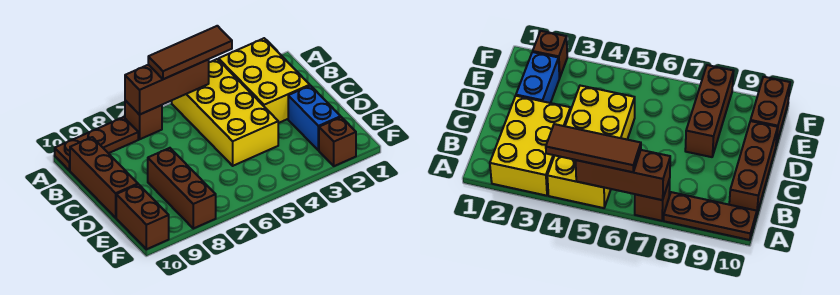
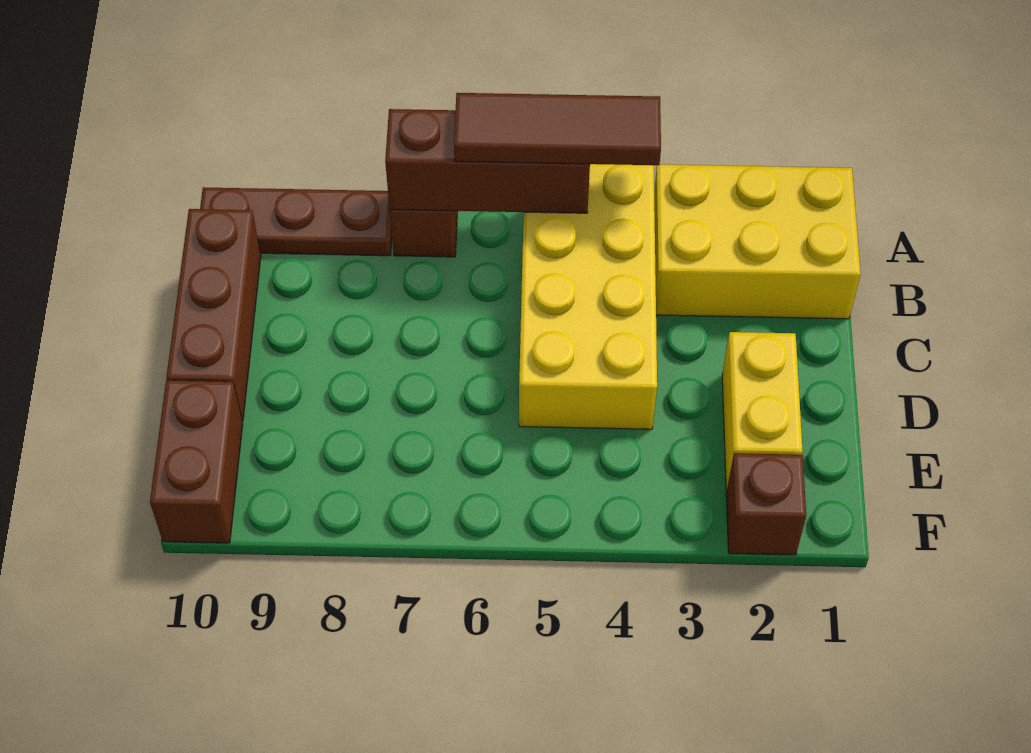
yellow brick A2:C3 level 1 -> yellow brick A1:B3 level 1
blue brick D2:E2 level 1 -> yellow brick D2:E2 level 1
brown brick D8:F8 level 1 -> none

